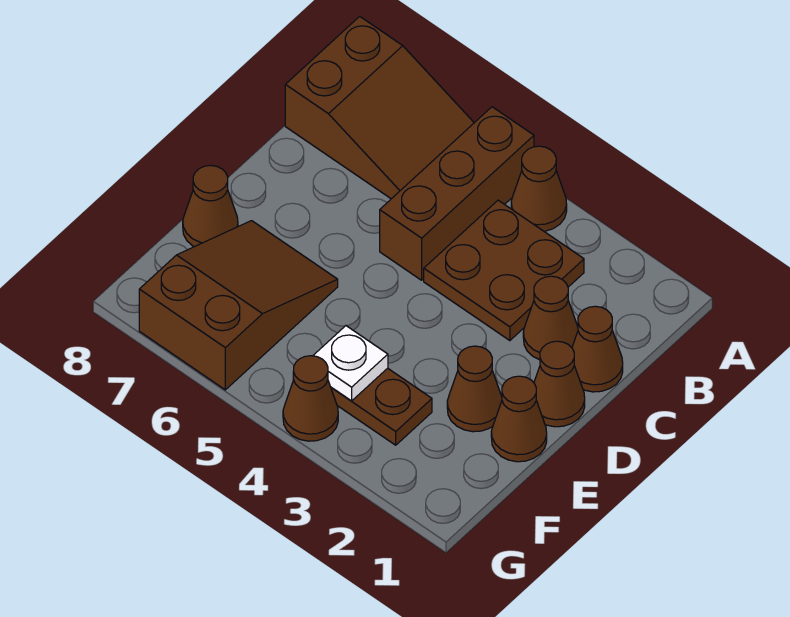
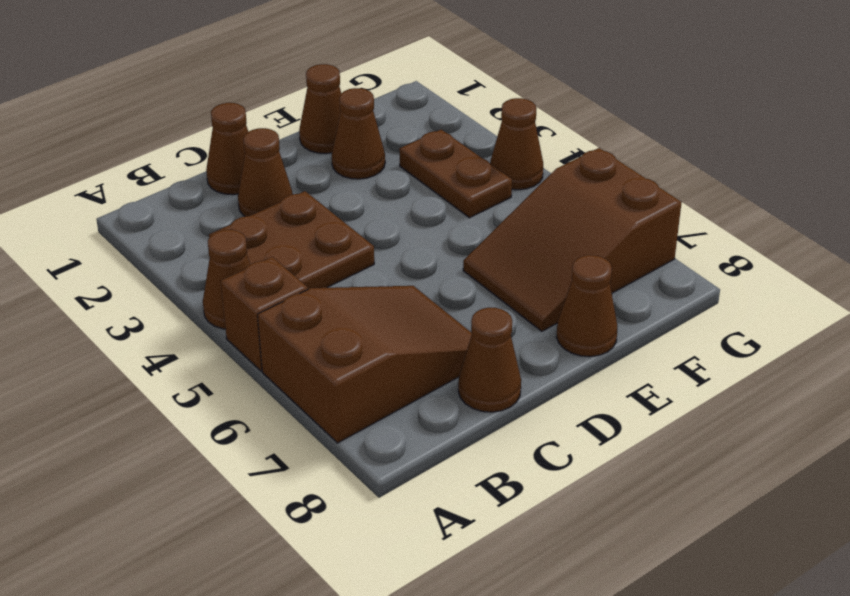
brown brick A5:C5 level 1 -> brown brick A5 level 1
brown slope A6:B8 level 1 top 8 -> brown slope A6:C7 level 1 top A
brown cone D1 level 1 -> brown cone C8 level 1
white plate F4 level 2 -> none

